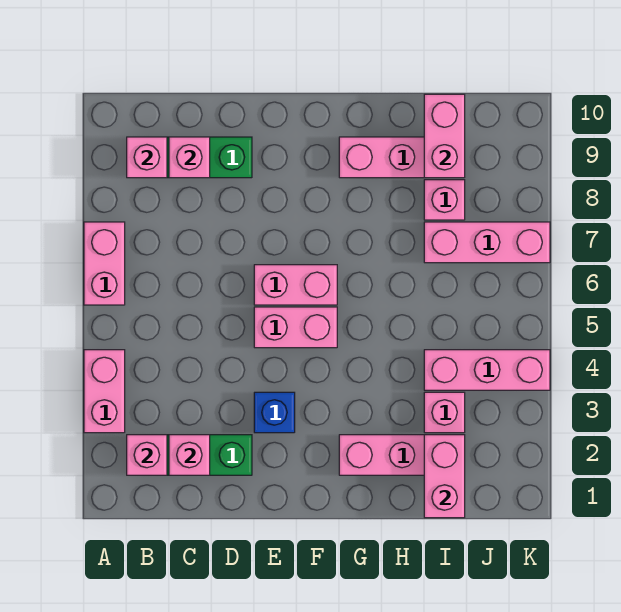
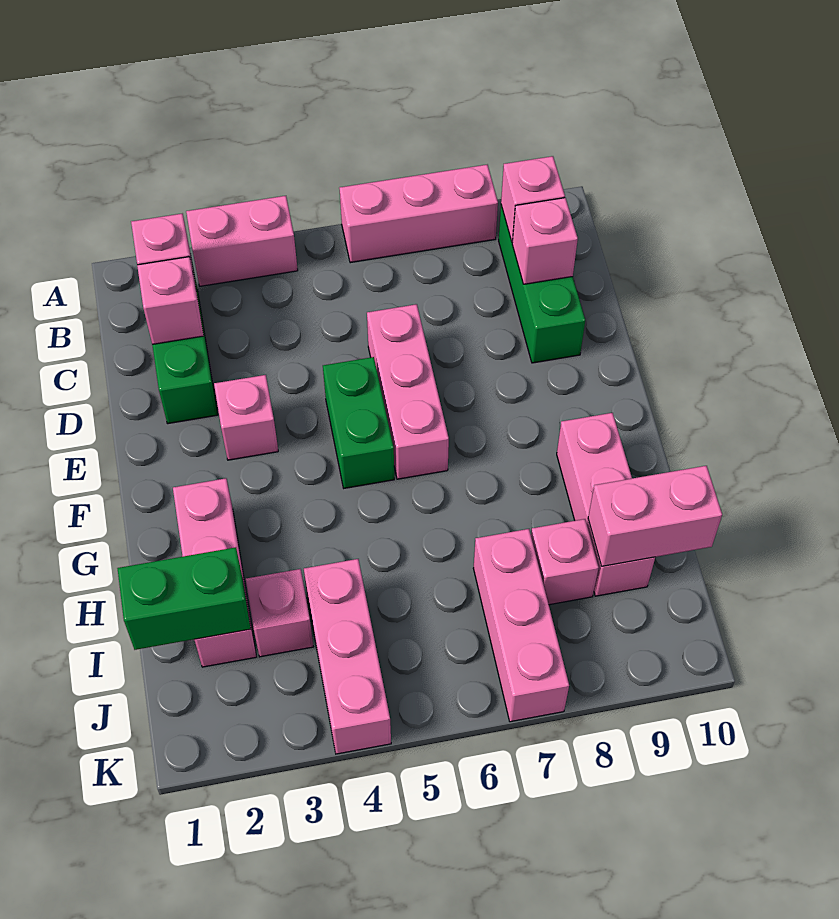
pink brick A6:A7 level 1 -> pink brick A6:A8 level 1
blue brick E3 level 1 -> pink brick E3 level 1
pink brick E5:F5 level 1 -> green brick E5:F5 level 1
pink brick E6:F6 level 1 -> pink brick D6:F6 level 1
pink brick I1:I2 level 2 -> green brick I1:I2 level 2

